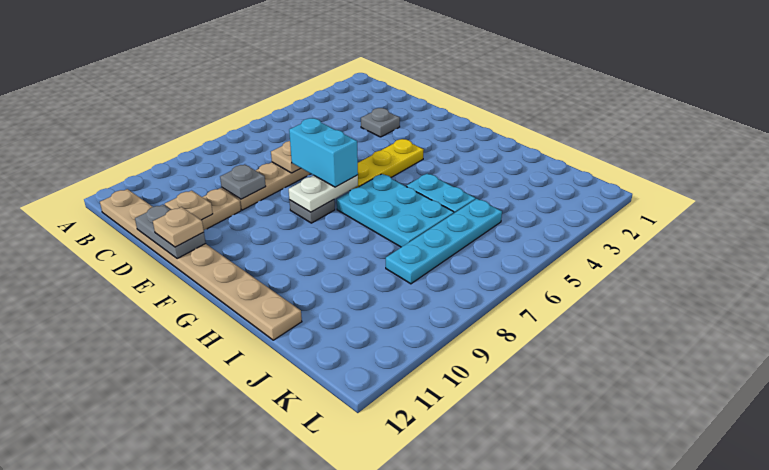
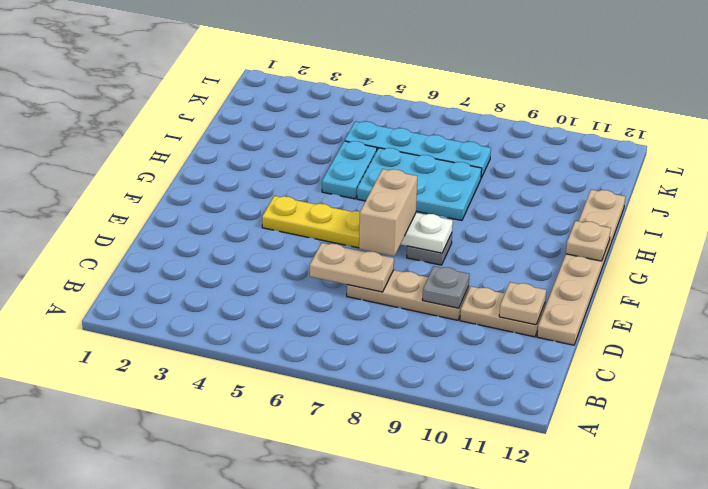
tan plate B12:I12 level 1 -> tan plate D12:I12 level 1
grey plate D3 level 1 -> none
grey plate D12:E12 level 2 -> none
cyan brick E7:F7 level 3 -> tan brick E7:F7 level 3
tan plate E12 level 3 -> tan plate G12 level 2
cyan plate G6:I7 level 1 -> cyan plate H6:I8 level 1

